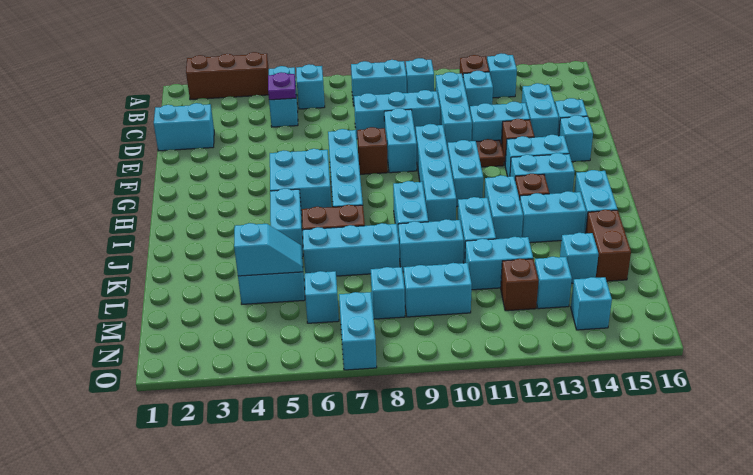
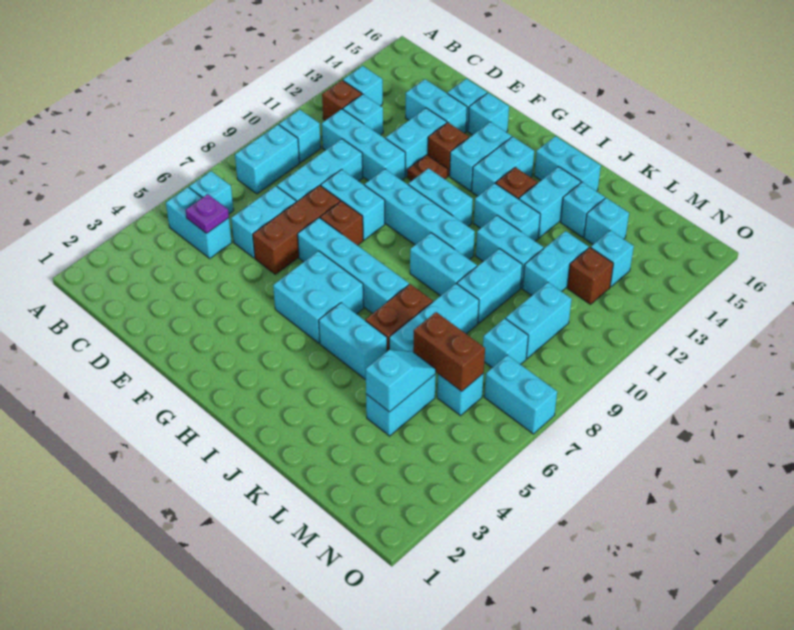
brown brick A2:A4 level 1 -> brown brick E6:E8 level 1
cyan brick D1:D2 level 1 -> cyan brick D6:D7 level 1
brown brick K15:L15 level 1 -> brown brick L6:M6 level 2
cyan brick N14 level 1 -> cyan brick K14 level 1

